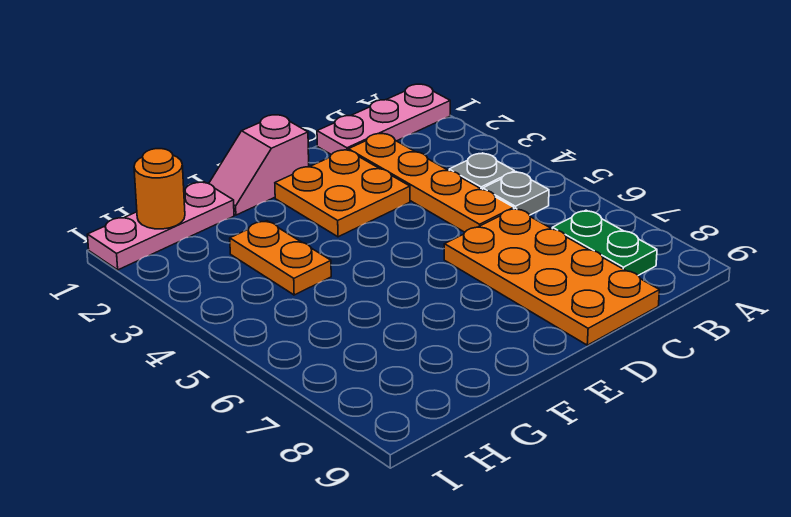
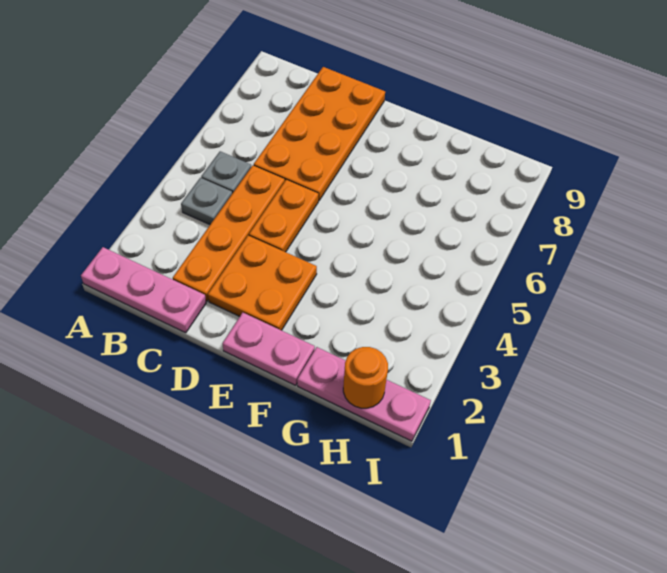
green plate B7:B8 level 1 -> none
pink slope E1:F1 level 1 top E -> pink plate E1:F1 level 1
orange plate G3:G4 level 1 -> orange plate D4:D5 level 1

